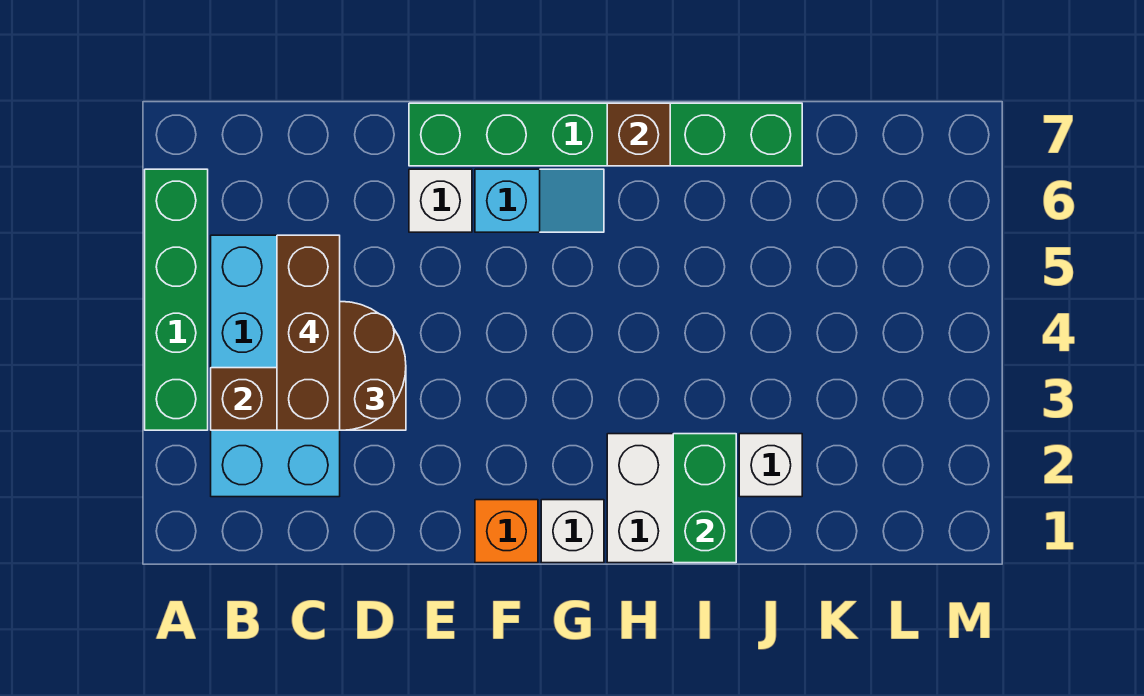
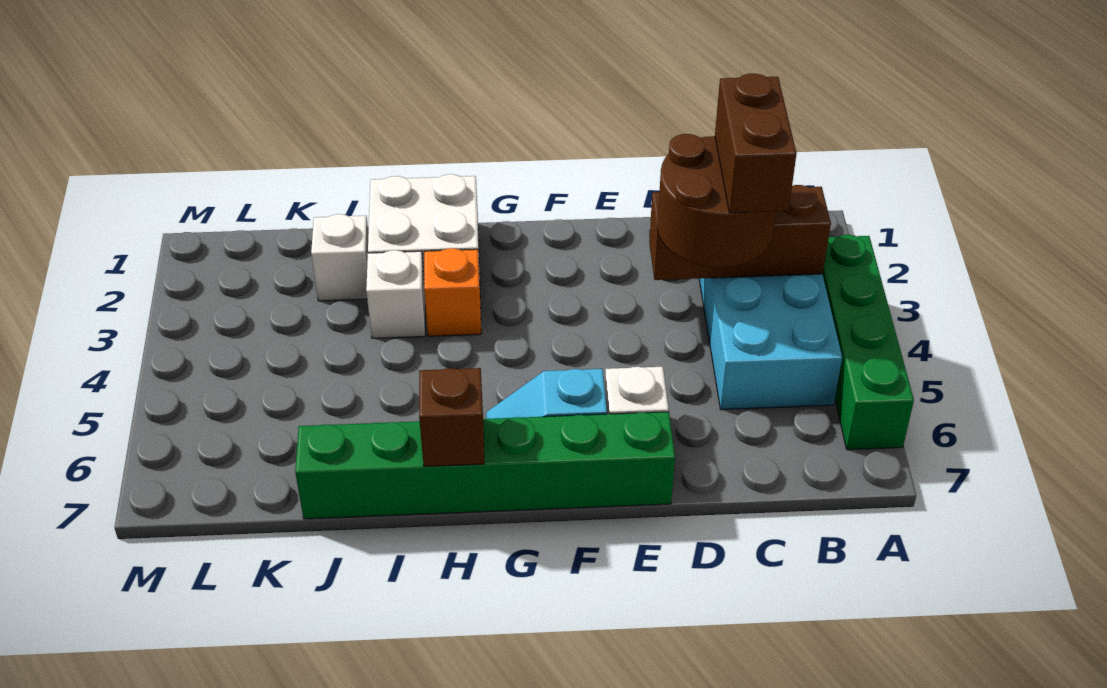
brown brick C3:C5 level 4 -> brown brick C3:C4 level 4
orange brick F1 level 1 -> orange brick H3 level 1
white brick G1 level 1 -> white brick I3 level 1
green brick I1:I2 level 2 -> none

